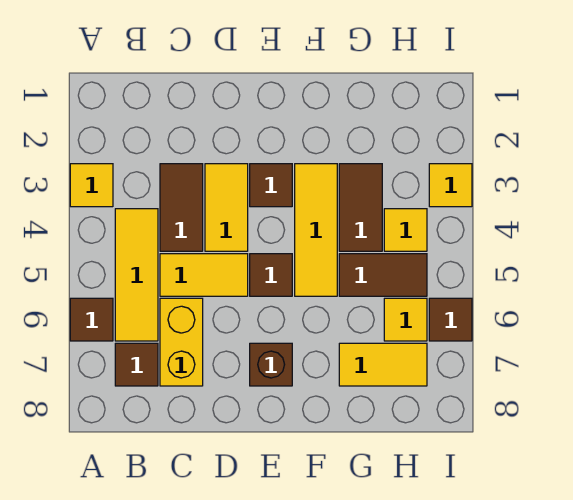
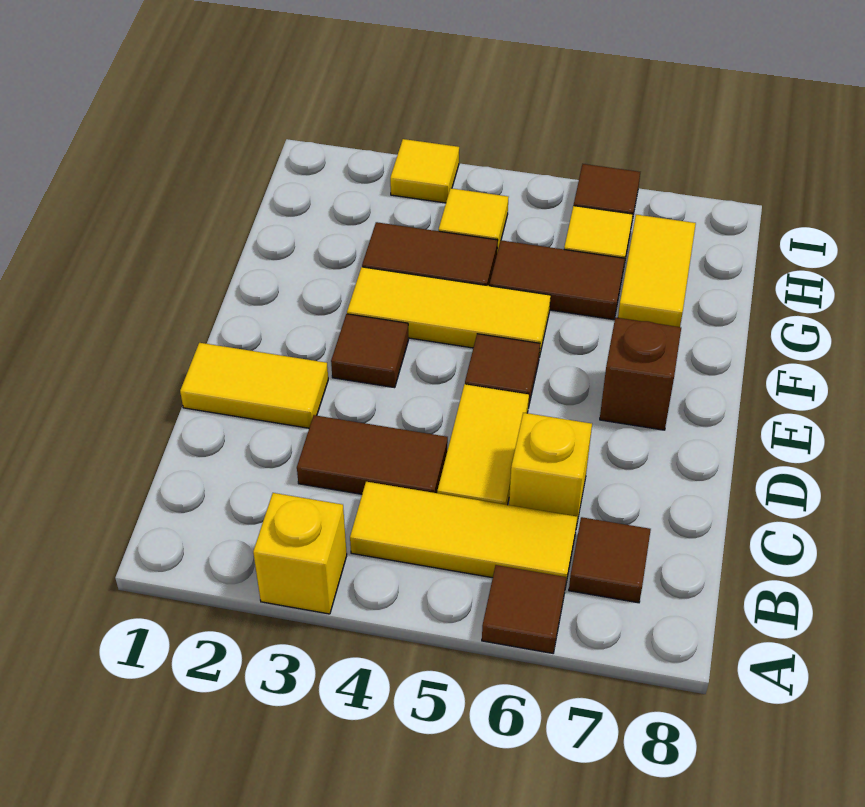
yellow tile A3 level 1 -> yellow brick A3 level 1
yellow brick C6:C7 level 1 -> yellow brick C6 level 1
yellow tile D3:D4 level 1 -> yellow tile D1:D2 level 1
brown tile G5:H5 level 1 -> brown tile G5:G6 level 1

